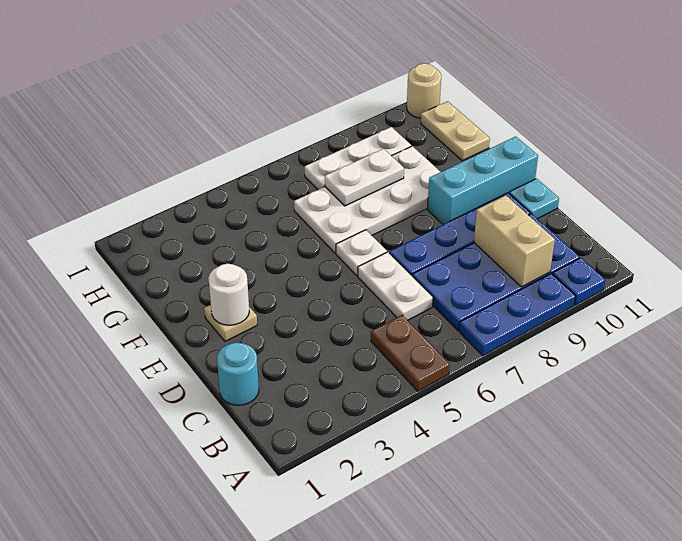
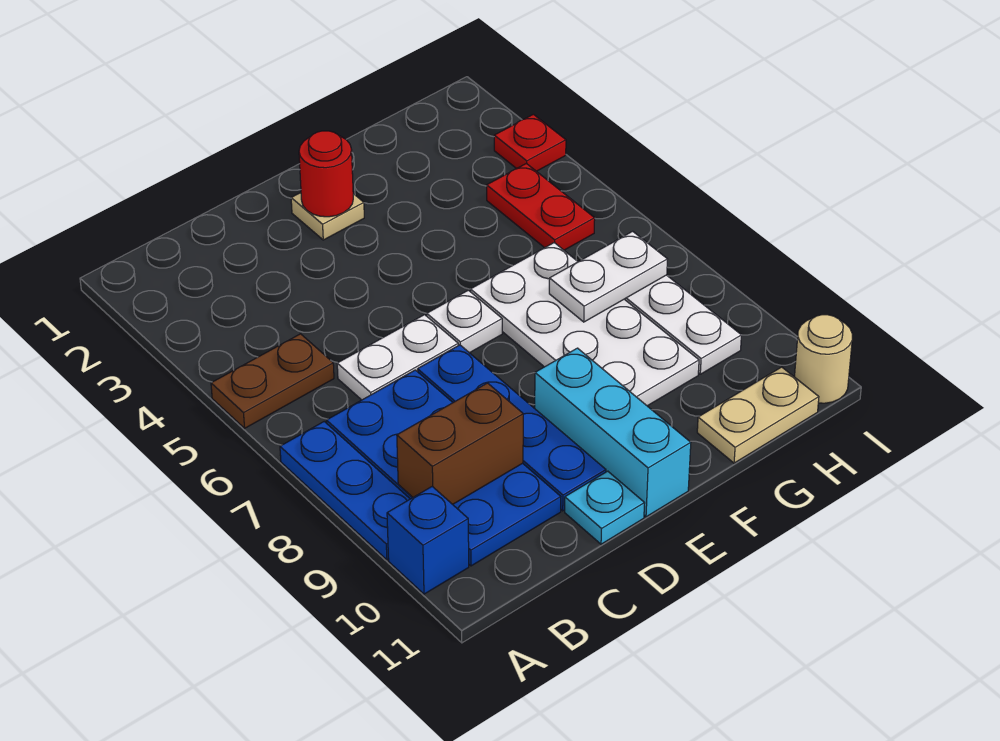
blue plate A10 level 1 -> blue brick A10 level 1
tan brick B9:C9 level 2 -> brown brick B9:C9 level 2
cyan round brick C1 level 1 -> none
white round brick E2 level 2 -> red round brick E2 level 2
white plate G7:G8 level 2 -> white plate G7:H7 level 2
none -> red plate H4:H5 level 1
none -> red plate I3 level 1

